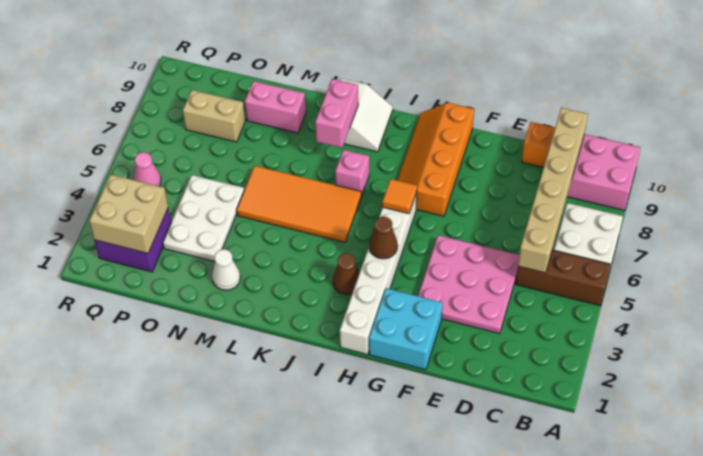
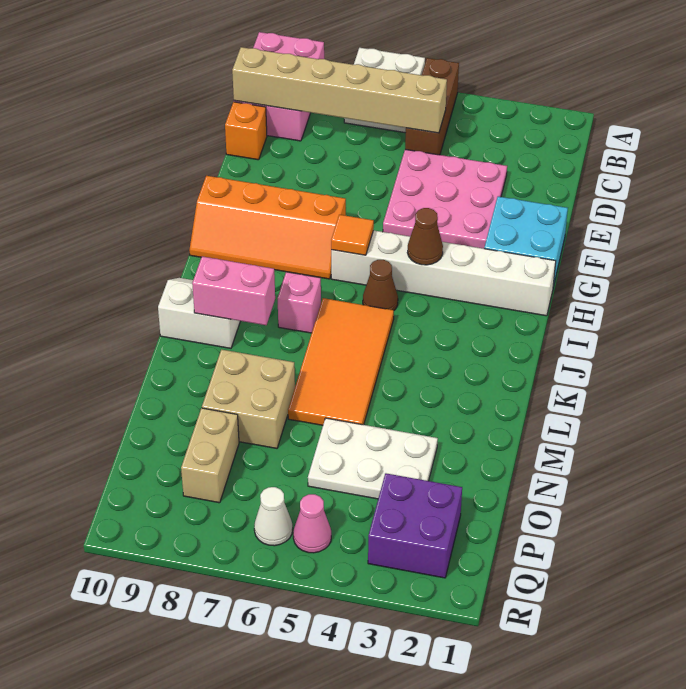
brown cone I3 level 1 -> brown cone I5 level 1
white cone M2 level 1 -> white cone Q6 level 1
pink brick M9:N9 level 1 -> none
tan brick P2:Q3 level 2 -> tan brick M7:N8 level 1

